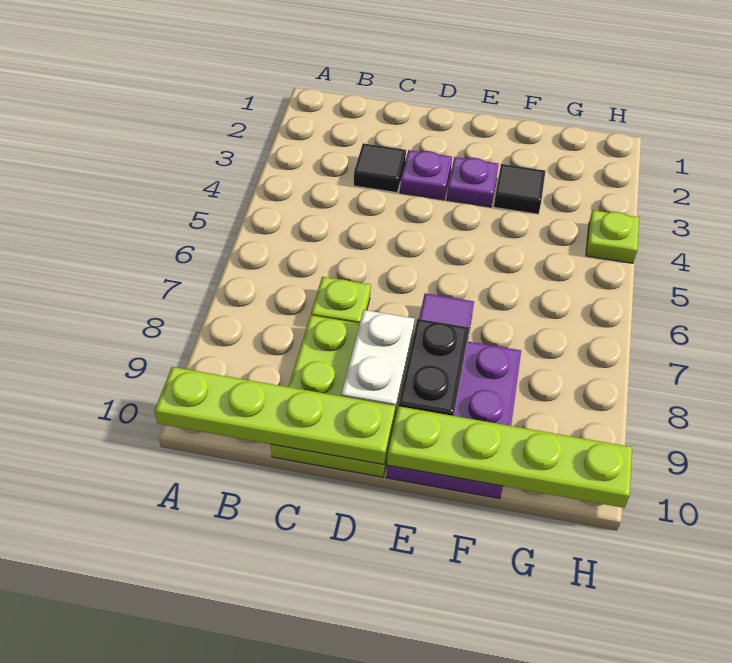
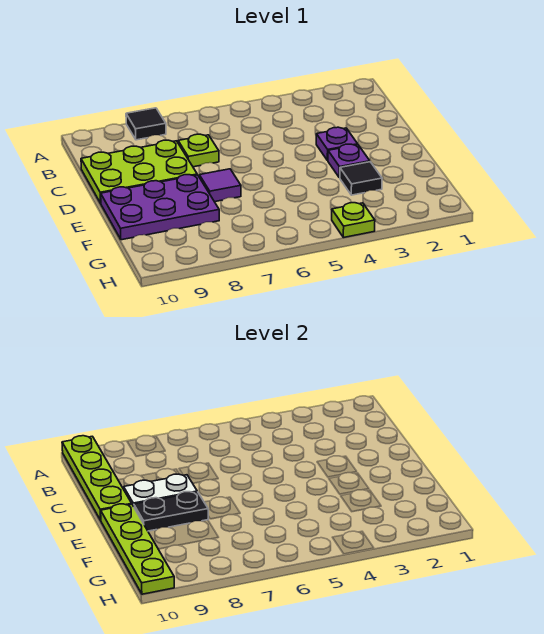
black tile C3 level 1 -> black tile A8 level 1

